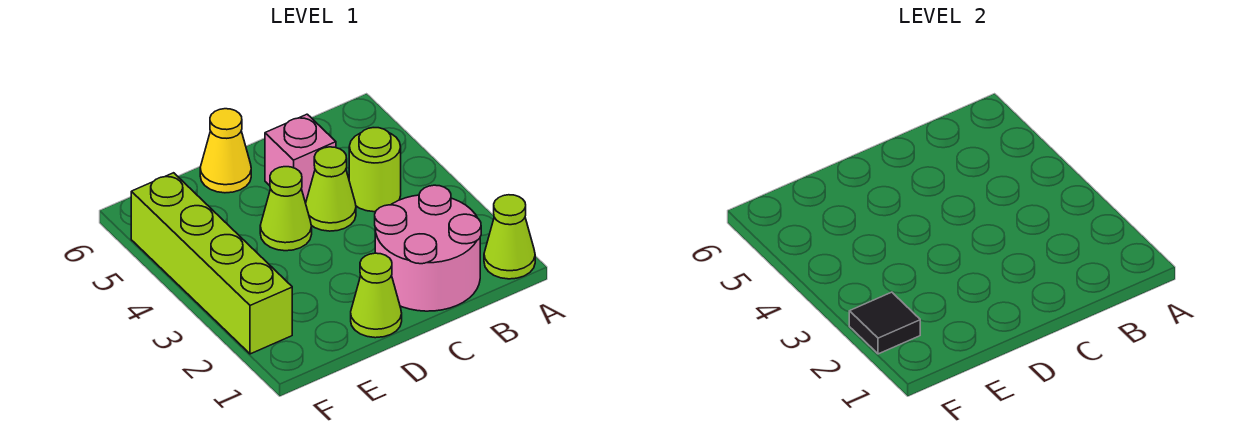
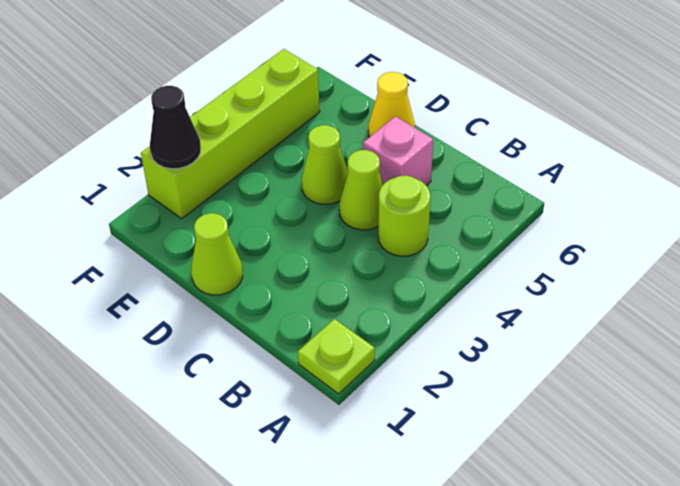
lime cone A1 level 1 -> lime plate A1 level 1
pink round brick B1:C2 level 1 -> none
black tile F2 level 2 -> black cone F2 level 2

